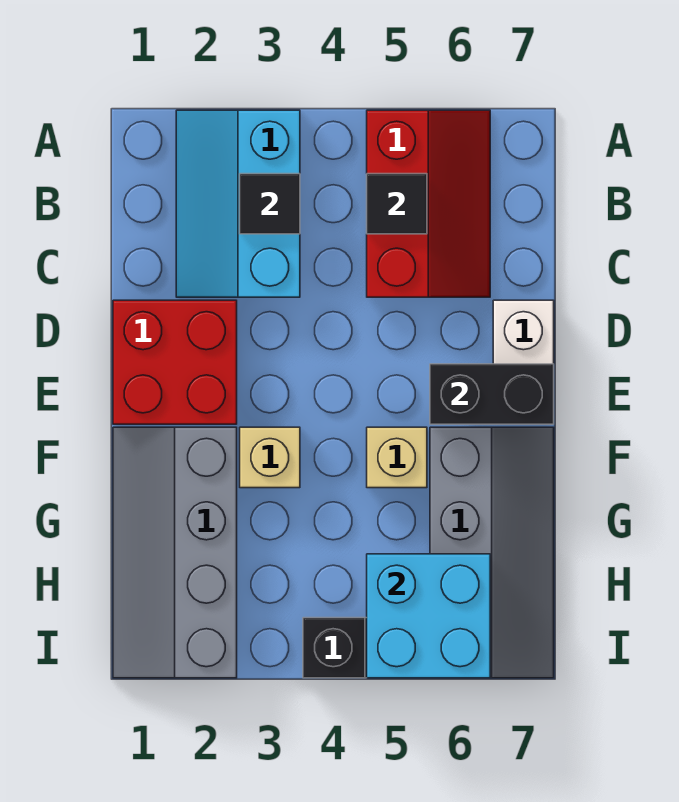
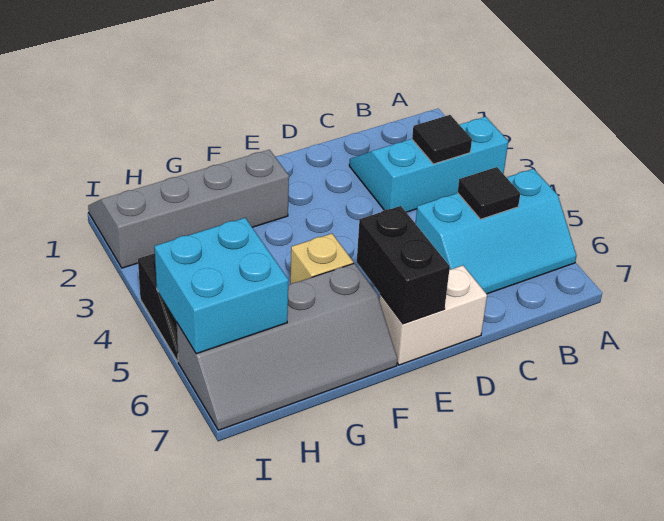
red slope A5:C6 level 1 top 5 -> cyan slope A5:C6 level 1 top 5
red brick D1:E2 level 1 -> none
tan brick F3 level 1 -> none

